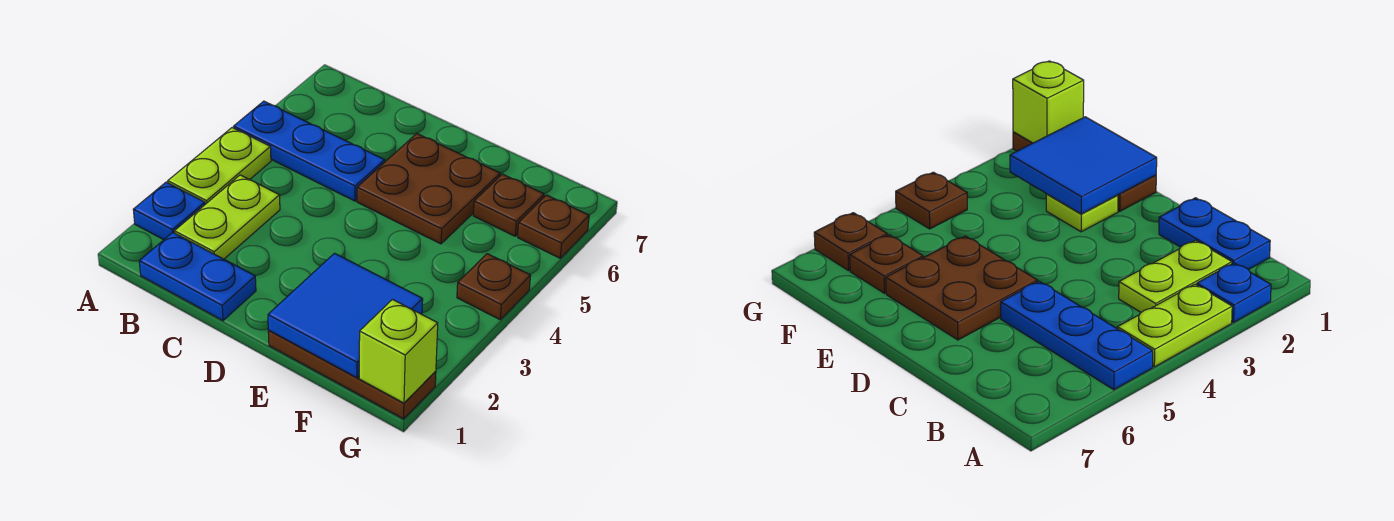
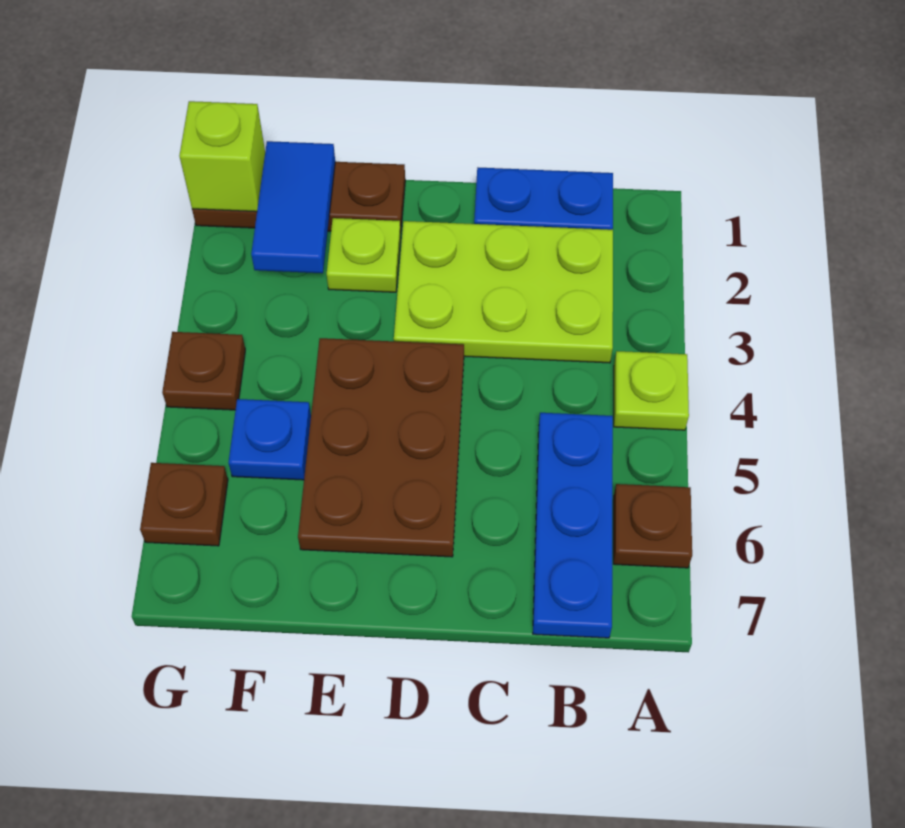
blue plate A2 level 1 -> blue plate F5 level 1
lime plate A3:A4 level 1 -> lime plate A4 level 1
blue plate A5:C5 level 1 -> blue plate B5:B7 level 1
lime plate B2:B3 level 1 -> lime plate B2:D3 level 1
brown plate D5:E6 level 1 -> brown plate D4:E6 level 1
blue tile E1:F2 level 2 -> blue tile F1:F2 level 2
brown plate F6 level 1 -> brown plate A6 level 1

